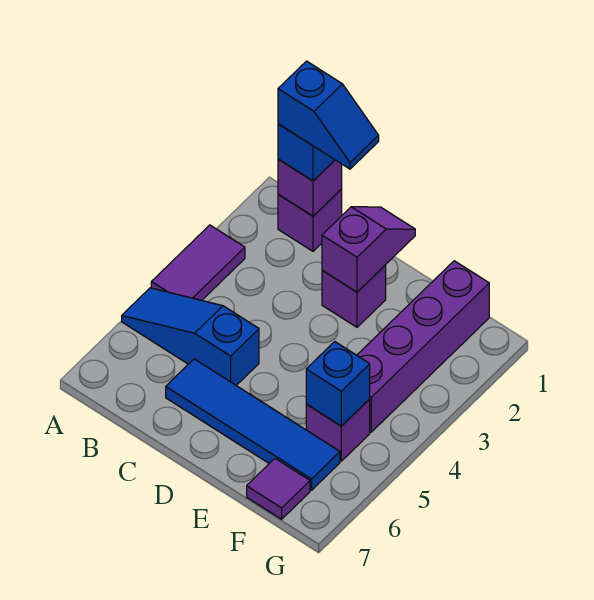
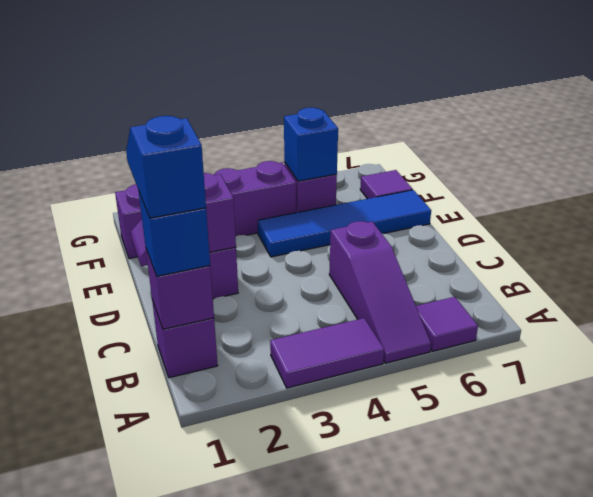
blue slope A5:C5 level 1 top C -> purple slope A5:C5 level 1 top C
none -> purple tile A6 level 1
blue tile C6:F6 level 1 -> blue tile E4:E7 level 1

